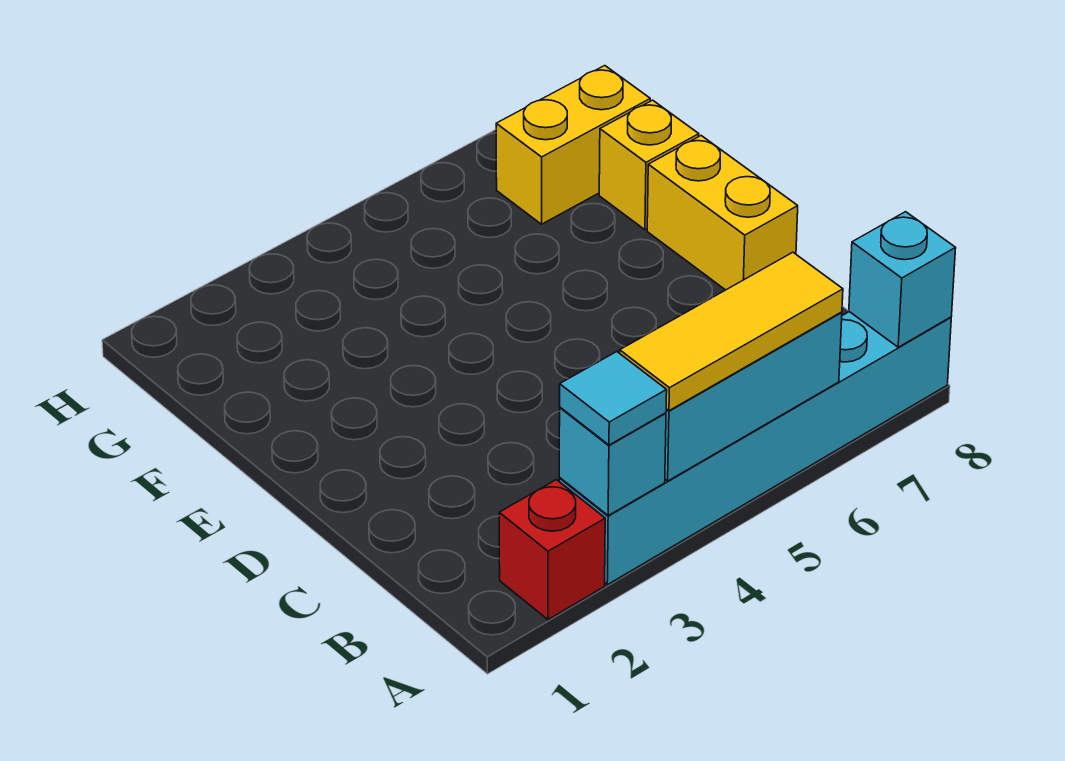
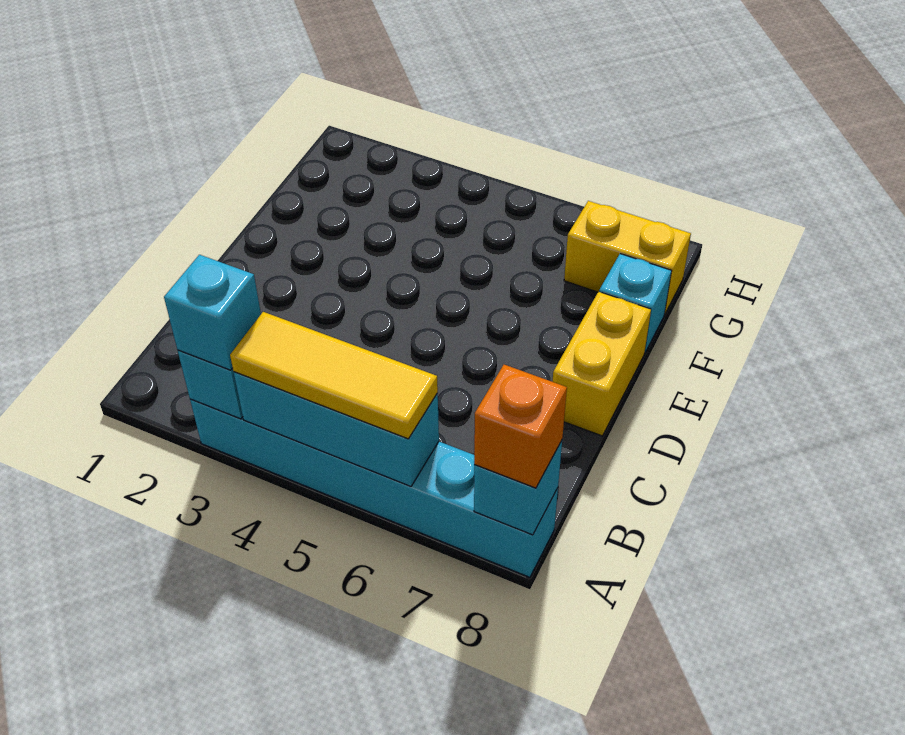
red brick A2 level 1 -> none
cyan tile A3 level 3 -> cyan brick A3 level 3
none -> orange brick A8 level 3
yellow brick F8 level 1 -> cyan brick F8 level 1

